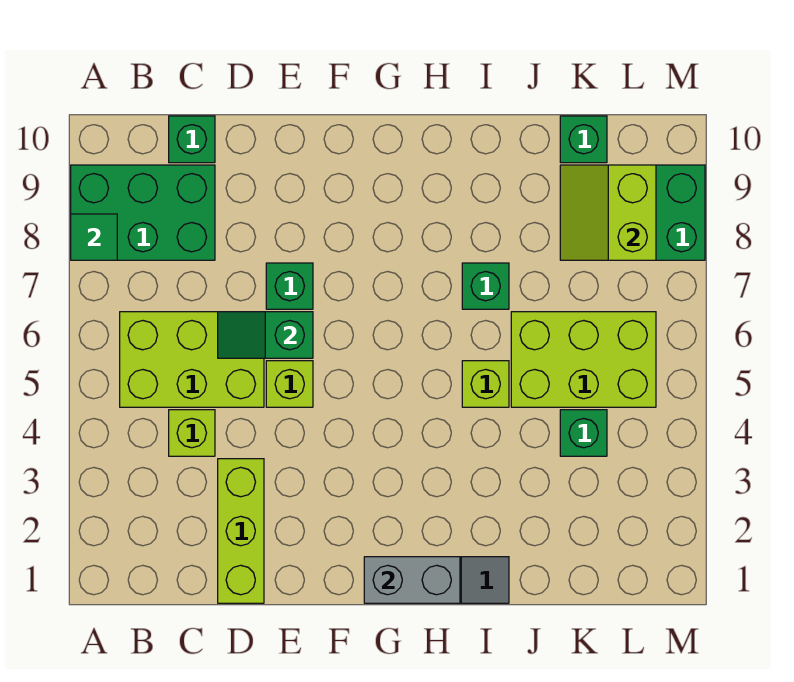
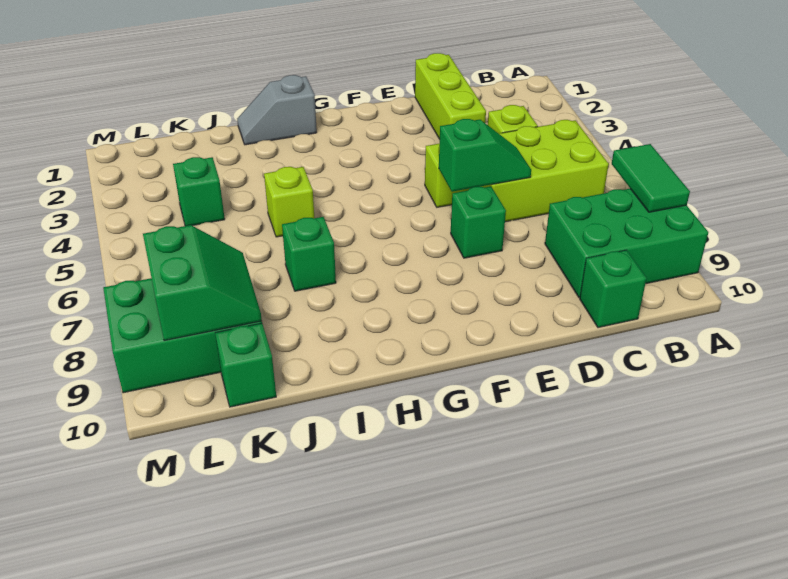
green tile A8 level 2 -> green tile A7:A8 level 2
grey brick G1:H1 level 2 -> none
lime brick J5:L6 level 1 -> none
lime slope K8:L9 level 2 top L -> green slope K8:L9 level 2 top L

